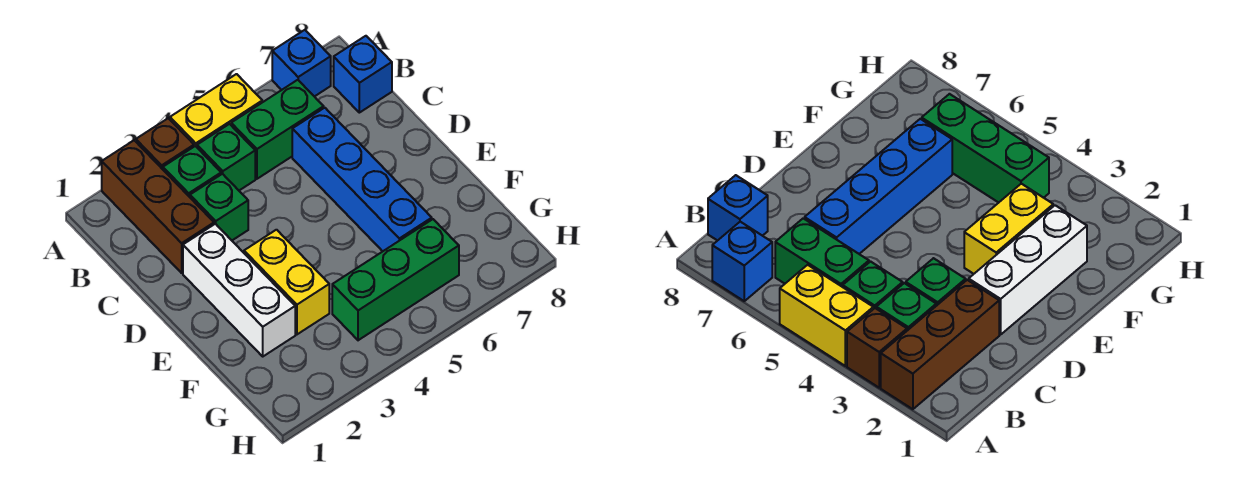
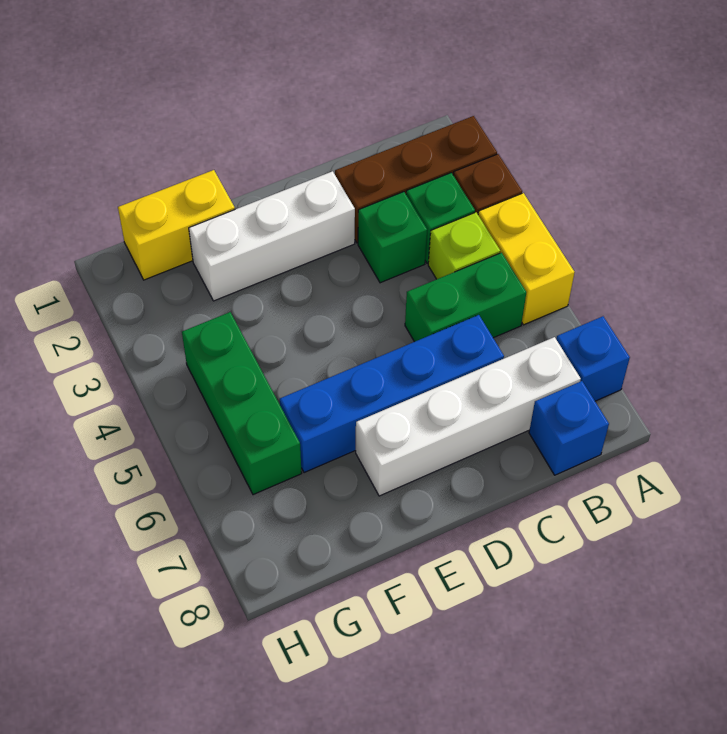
green brick B4 level 1 -> lime brick B4 level 1
green brick B5:B6 level 1 -> green brick B5:C5 level 1
none -> white brick B7:E7 level 1
yellow brick E3:F3 level 1 -> yellow brick F1:G1 level 1

